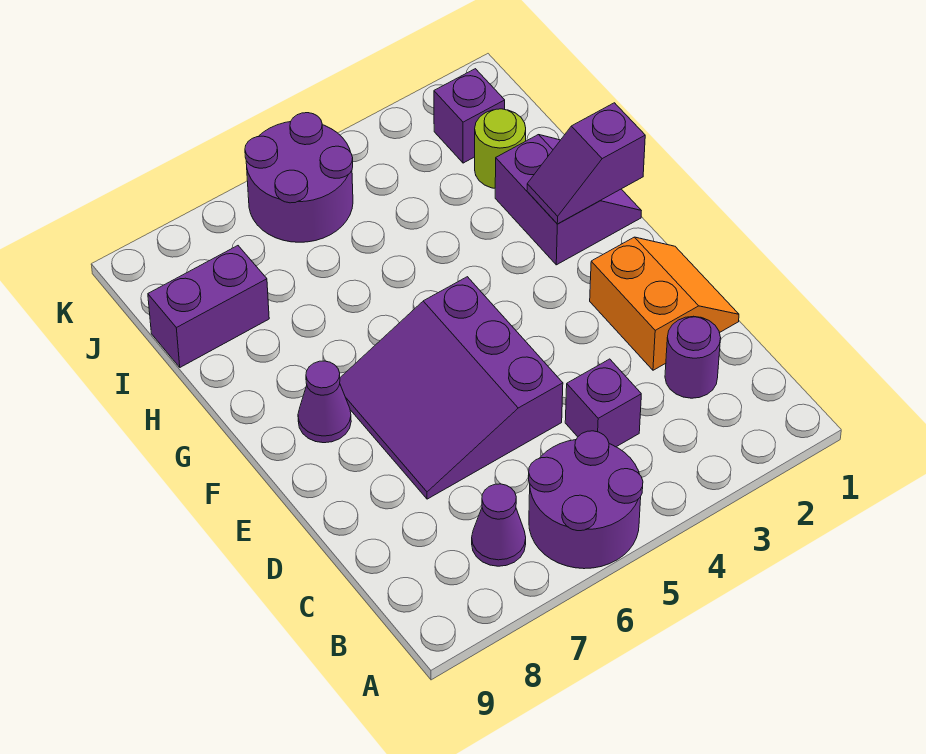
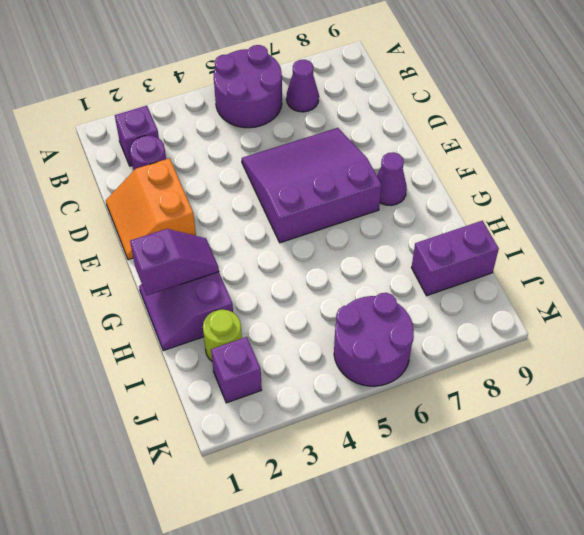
purple brick C4 level 1 -> purple brick B2 level 1
purple slope D5:F7 level 1 top 5 -> purple slope D5:F7 level 1 top F

